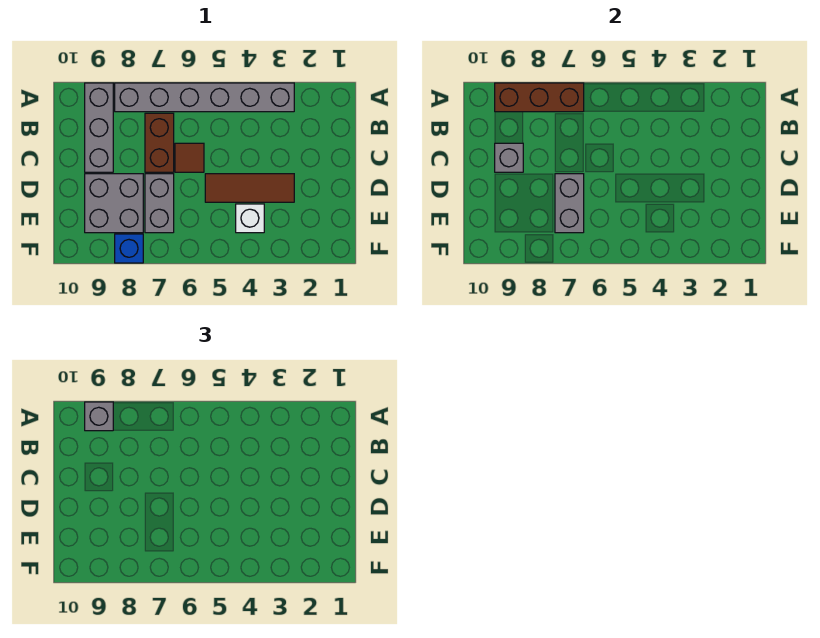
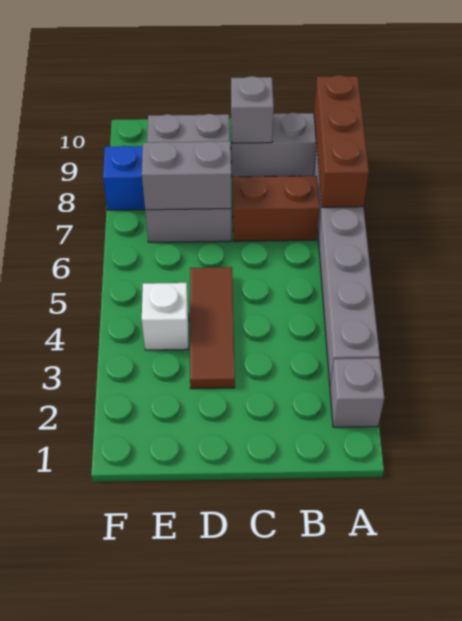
grey brick A9 level 3 -> grey brick A2 level 1
brown tile C6 level 1 -> none

